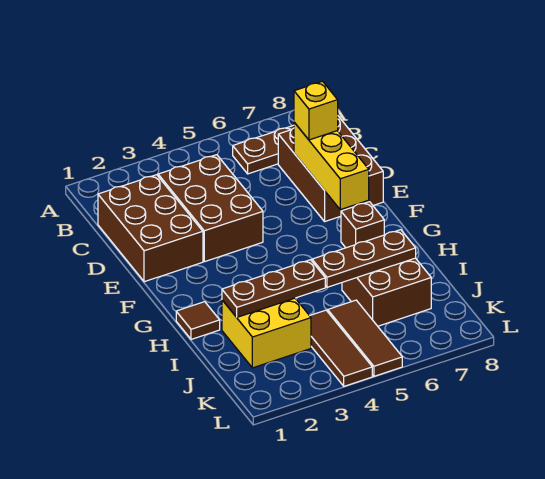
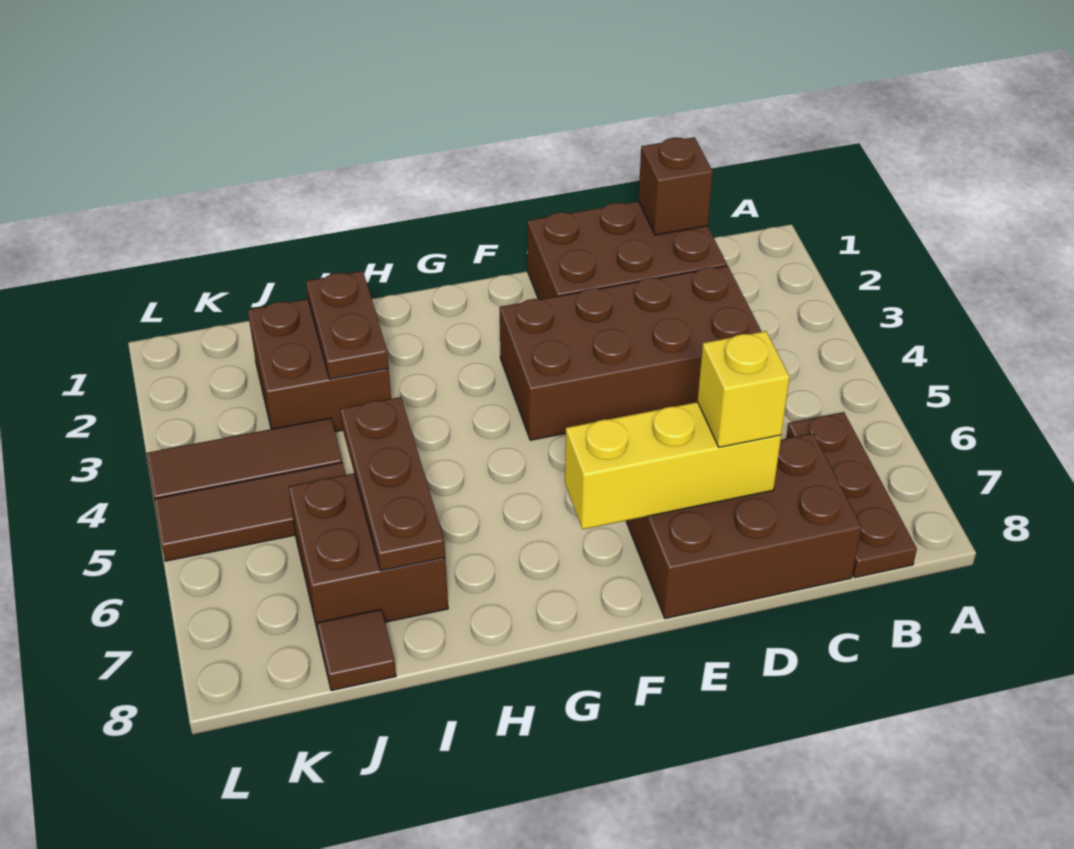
brown brick C3:E4 level 1 -> brown brick C3:F4 level 1
brown brick G7 level 1 -> brown brick C1 level 2
brown tile H1 level 1 -> brown tile J8 level 1
yellow brick I2:J3 level 1 -> brown brick I2:J3 level 1
brown plate I2:I4 level 2 -> brown plate I2:I3 level 2

